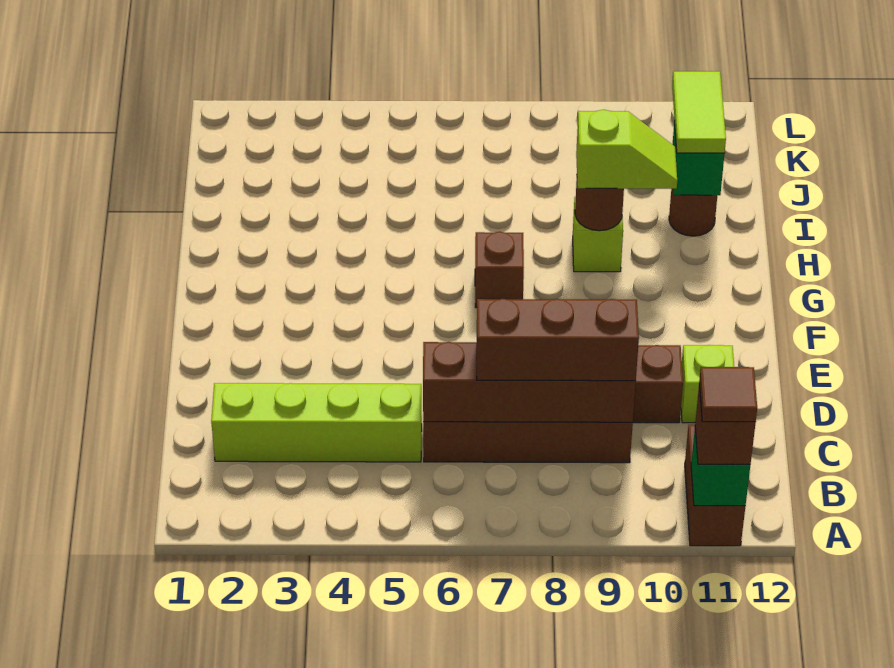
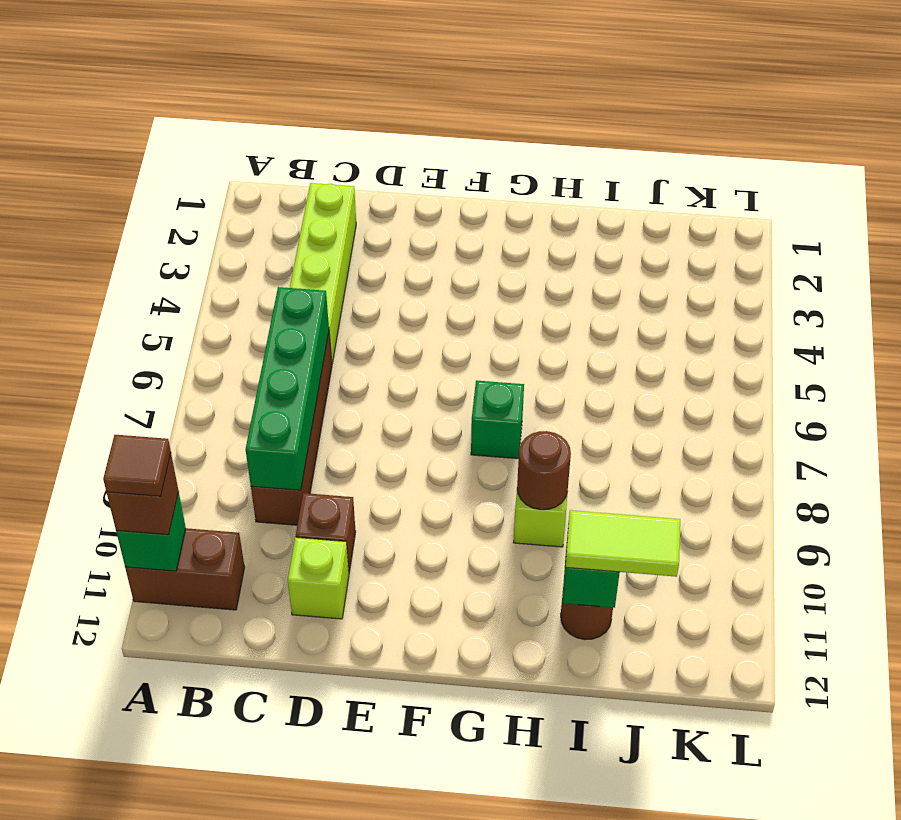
brown brick C6:C9 level 2 -> green brick C6:C9 level 2
brown brick C7:C9 level 3 -> none
brown brick G7 level 1 -> green brick G7 level 1
lime slope H9:H10 level 3 top 9 -> none

